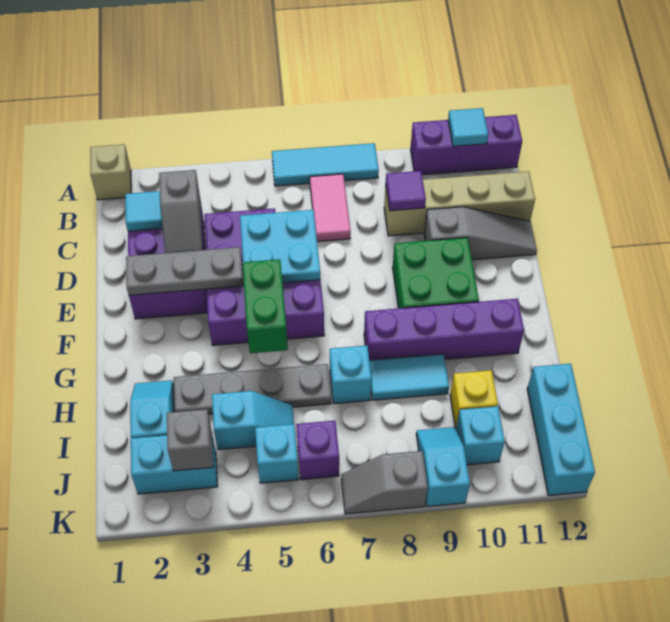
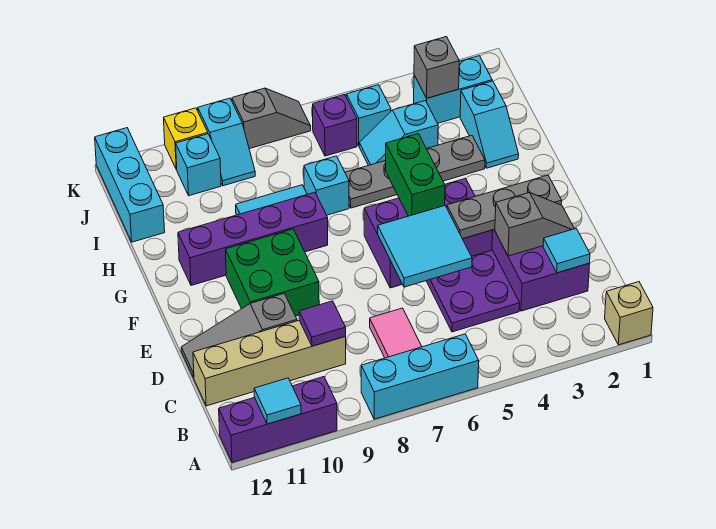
cyan tile A6:A8 level 1 -> cyan brick A6:A8 level 1
grey slope C3:D3 level 2 top C -> grey slope D2:D3 level 2 top 3
cyan plate D5:E6 level 2 -> cyan tile D5:E6 level 2
yellow brick I10 level 1 -> yellow brick K10 level 1

